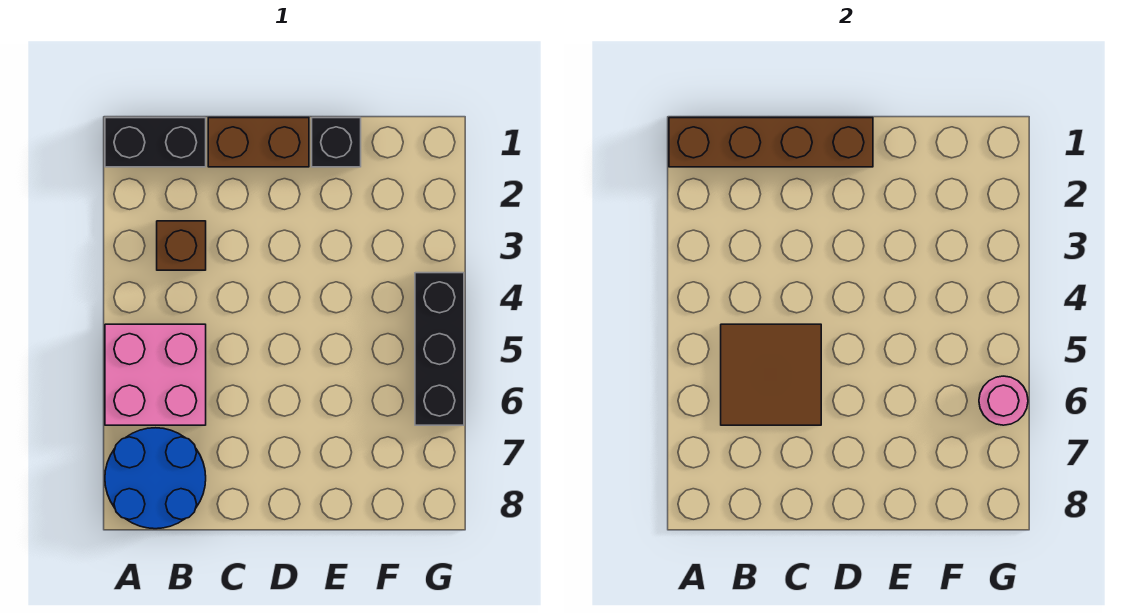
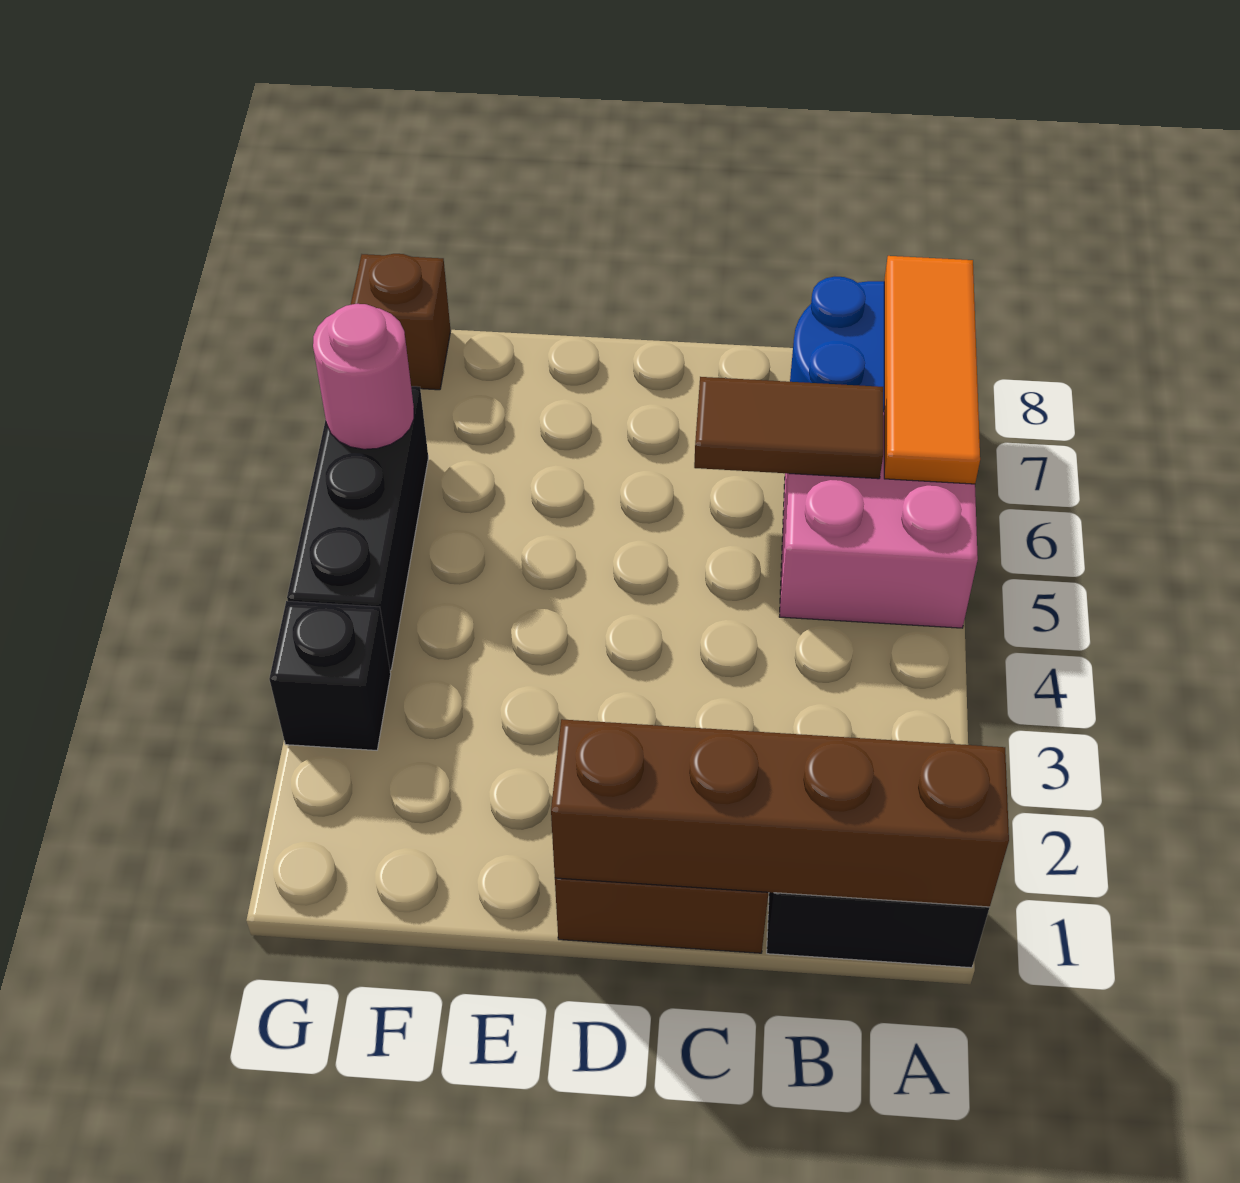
none -> orange tile A6:A8 level 2
brown brick B3 level 1 -> brown brick G8 level 1
brown tile B5:C6 level 2 -> brown tile B6:C6 level 2
black brick E1 level 1 -> black brick G3 level 1

